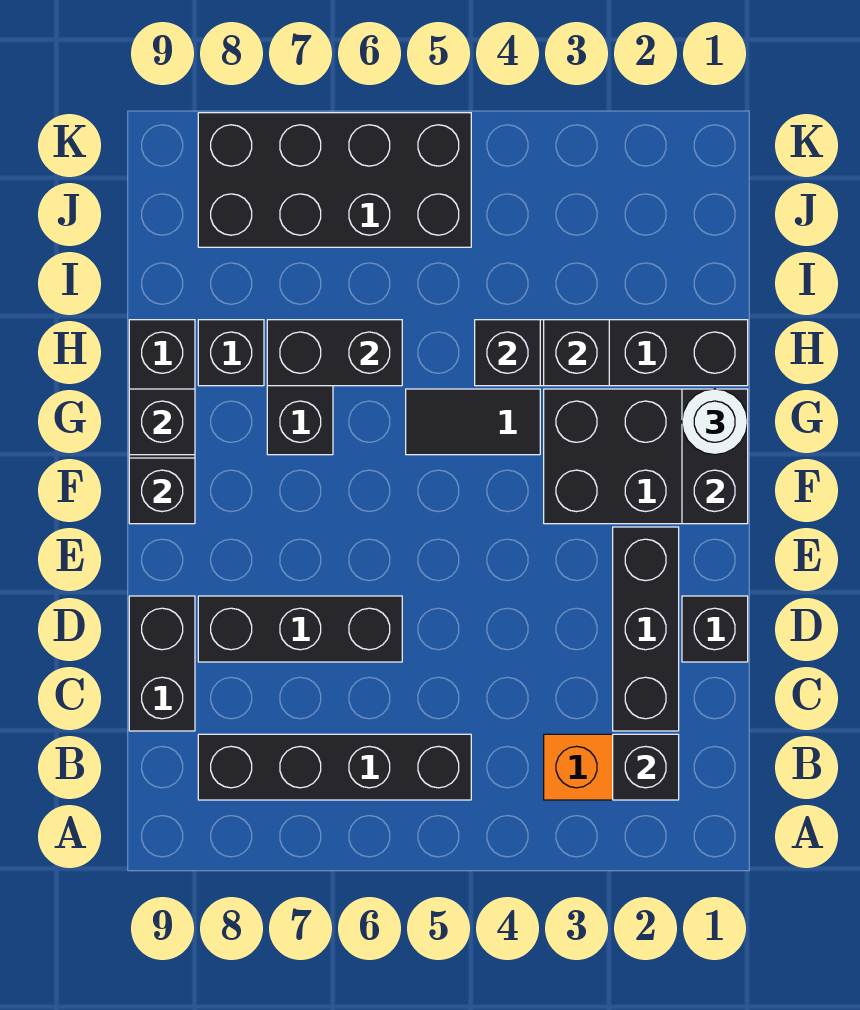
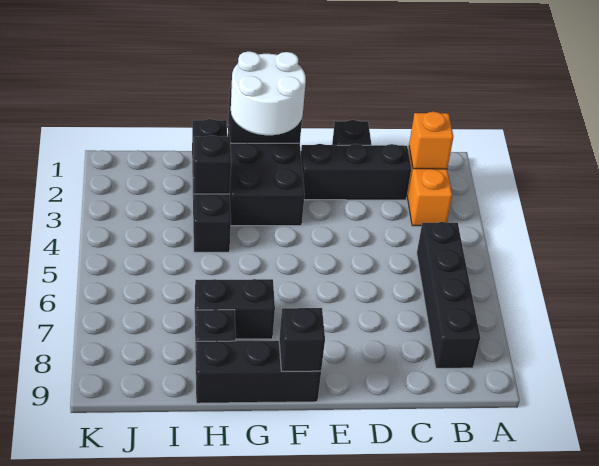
black brick B2 level 2 -> orange brick B2 level 2
black brick C9:D9 level 1 -> none
black brick D6:D8 level 1 -> none
white round brick G1 level 3 -> white round brick F1:G2 level 3
black tile G4:G5 level 1 -> none
black brick G9 level 2 -> none
black brick H4 level 2 -> none
black brick H6:H7 level 2 -> none
black brick J5:K8 level 1 -> none

